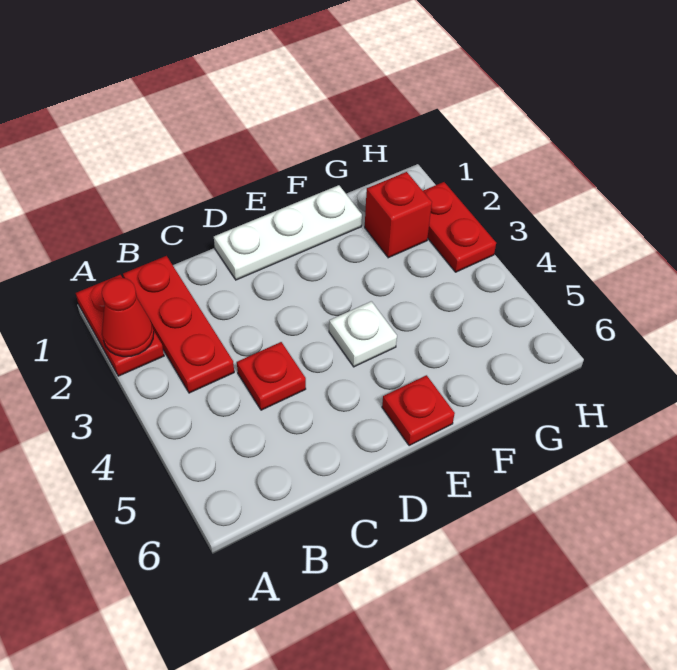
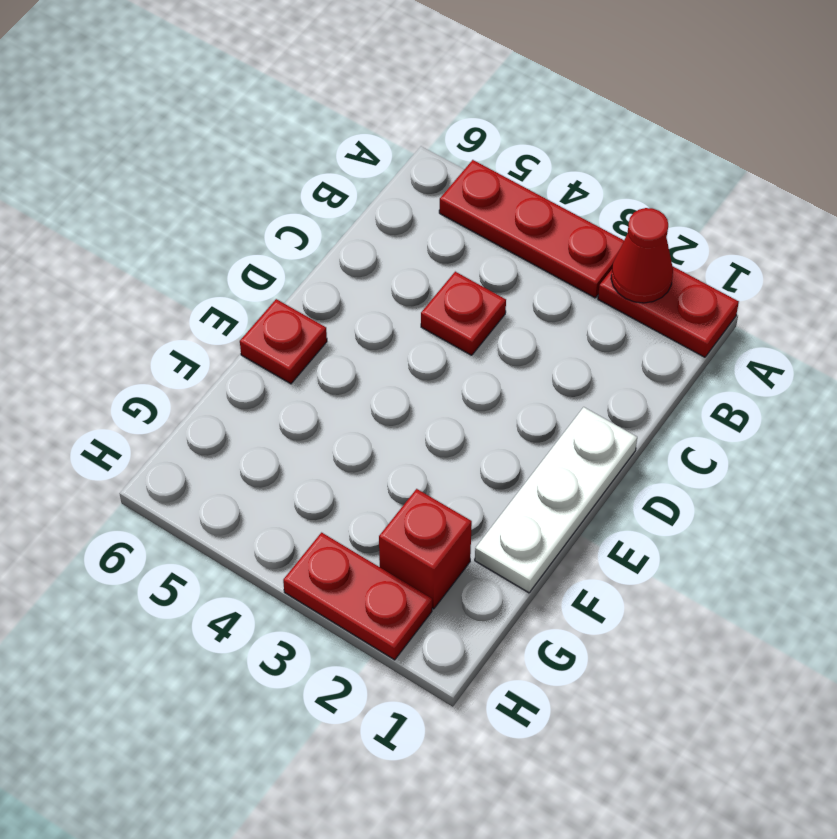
red plate B1:B3 level 1 -> red plate A3:A5 level 1
white plate E4 level 1 -> none

